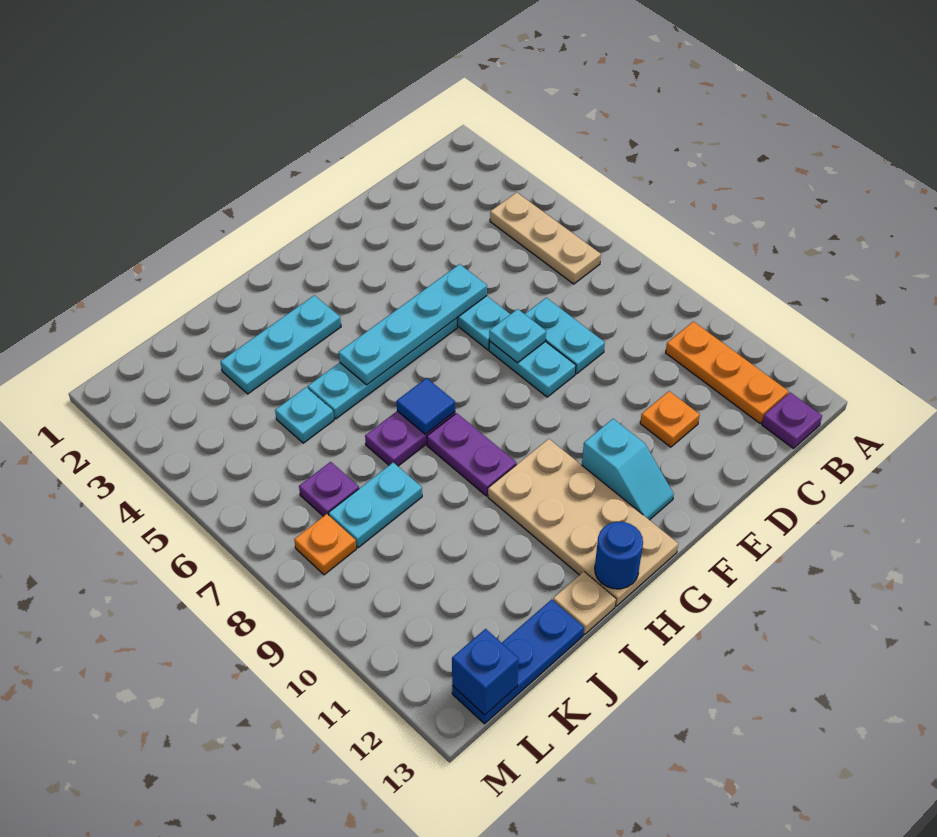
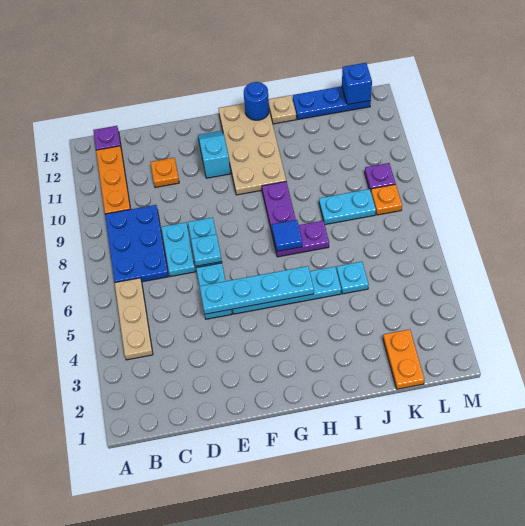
none -> blue plate B7:C9 level 1
cyan plate H3:J3 level 1 -> none
none -> orange plate K1:K2 level 1
purple plate K7 level 1 -> purple plate L9 level 1

